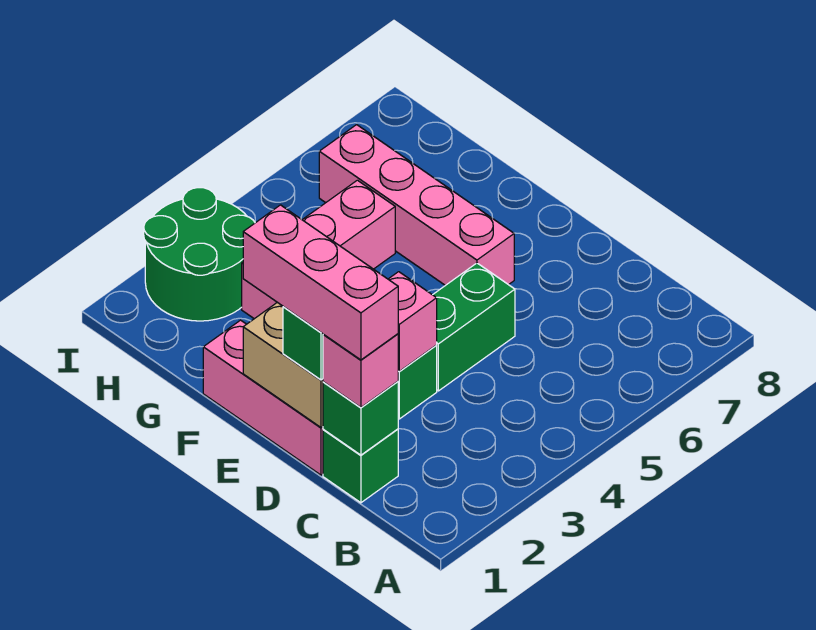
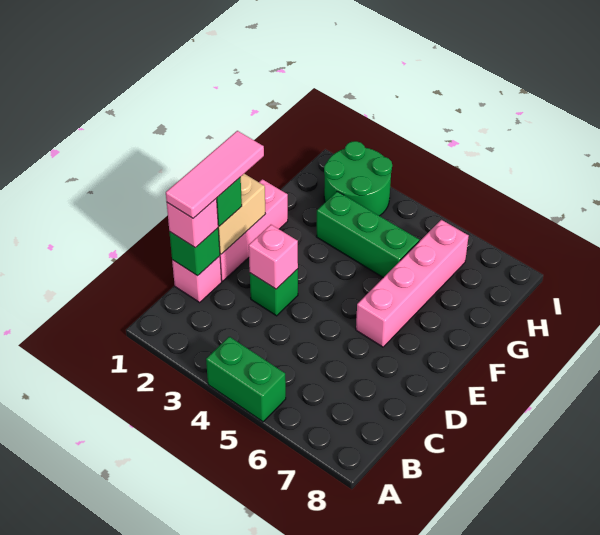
green brick C1 level 1 -> pink brick C1 level 1
pink brick C1:E1 level 4 -> pink tile C1:E1 level 4
green brick D4:D5 level 1 -> green brick A4:A5 level 1
pink brick G3:G5 level 1 -> green brick G3:G5 level 1

